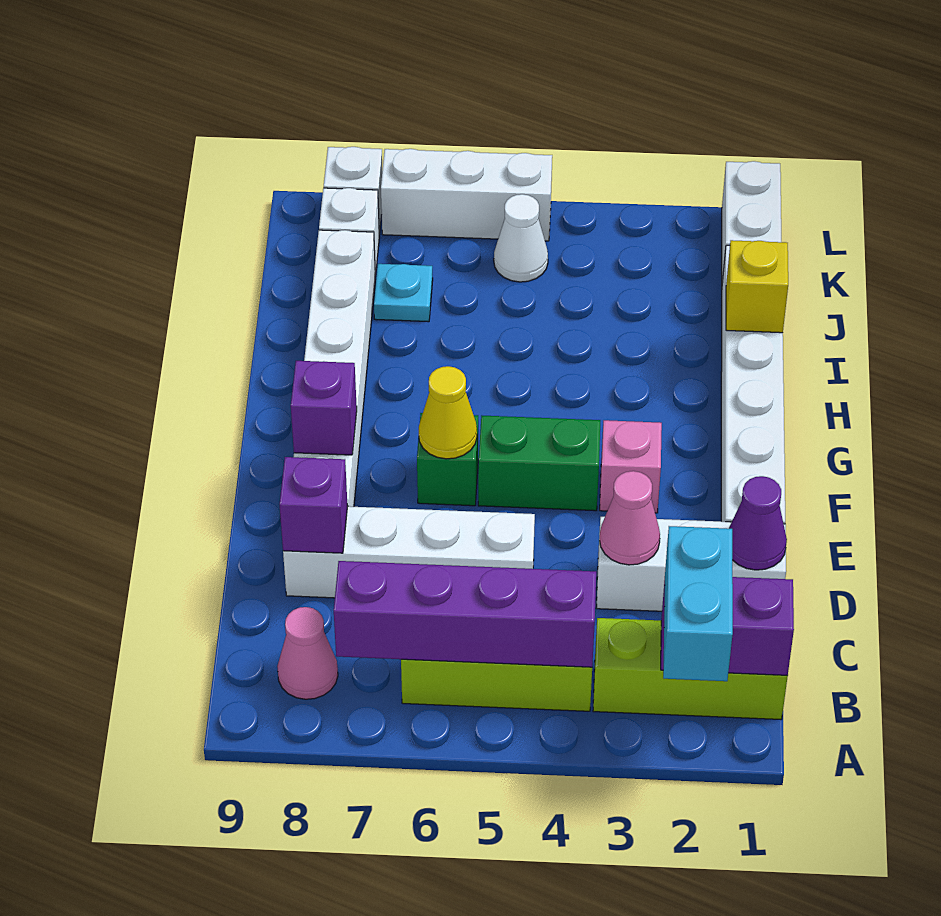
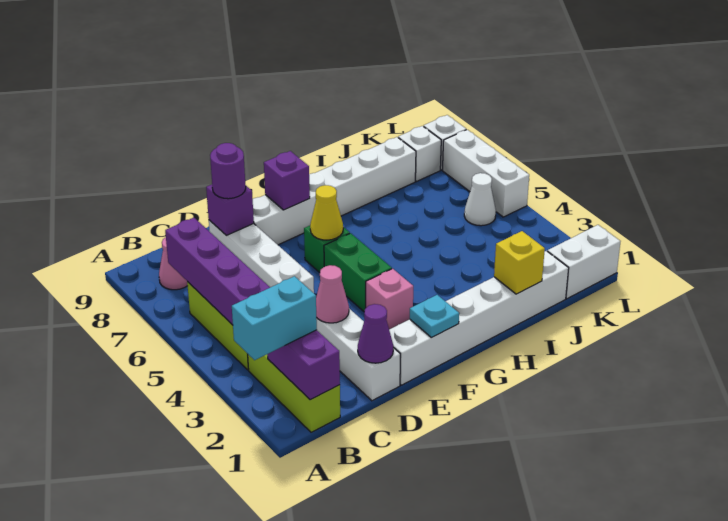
none -> purple round brick D8 level 3
cyan plate J7 level 1 -> cyan plate F1 level 2

